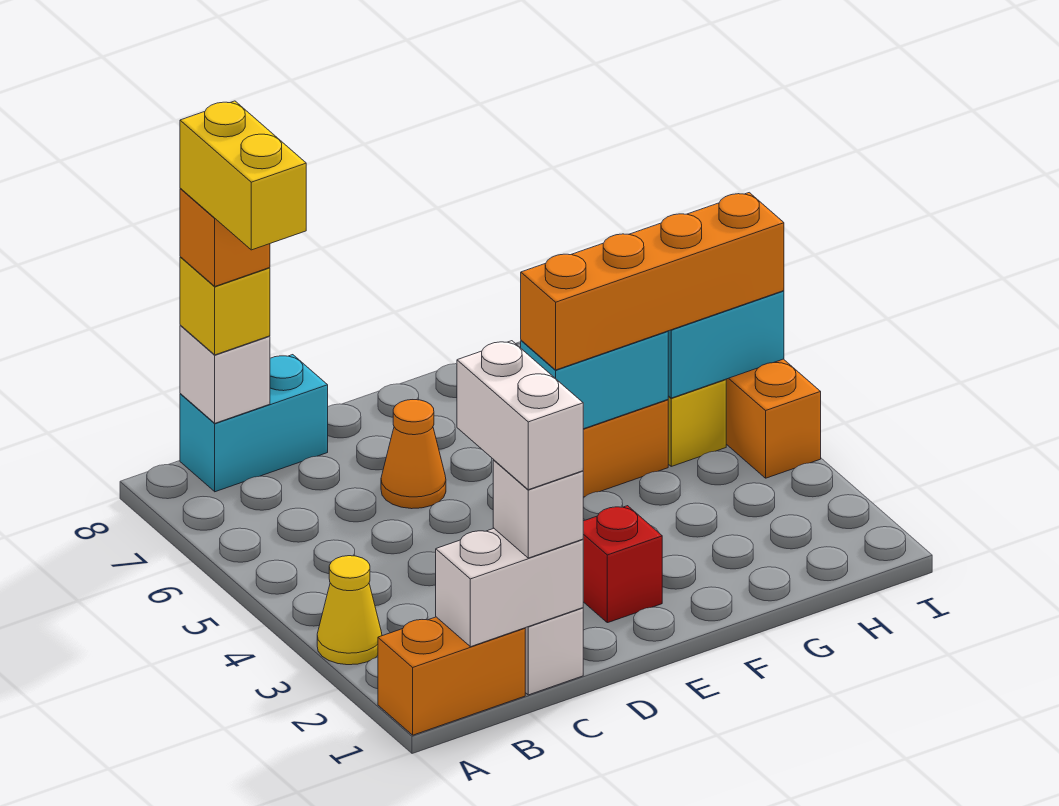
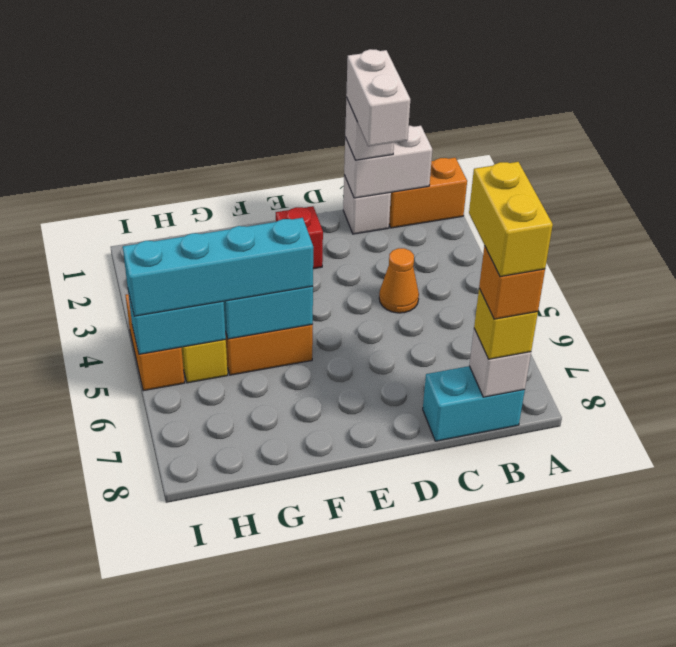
yellow cone A3 level 1 -> none
orange cone D6 level 1 -> orange cone C4 level 1
orange brick F5:I5 level 3 -> cyan brick F5:I5 level 3

